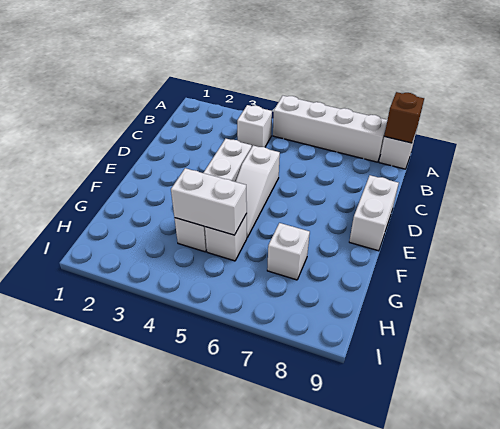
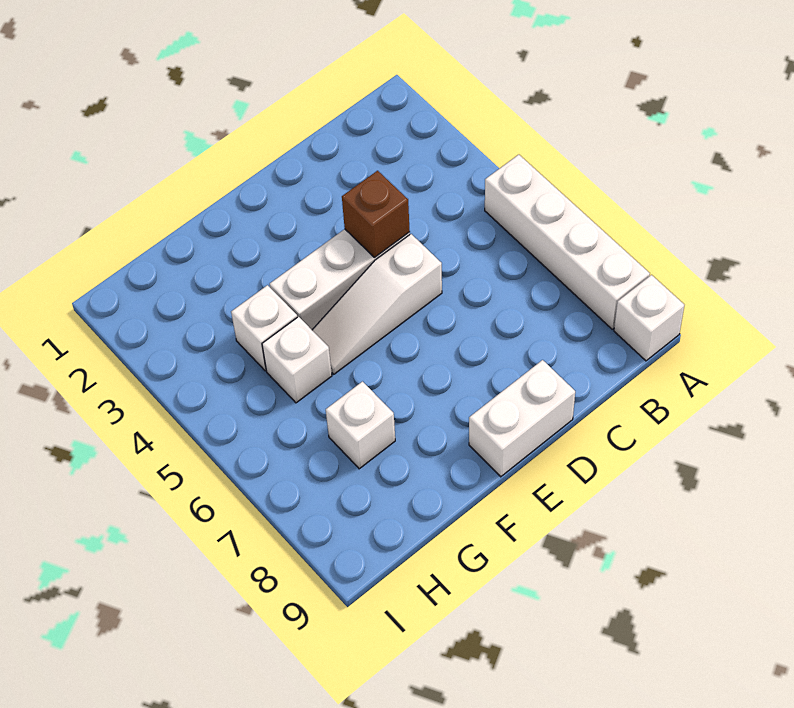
brown brick A9 level 2 -> brown brick D4 level 2
white brick B4 level 1 -> none
white brick G4:G5 level 2 -> none

